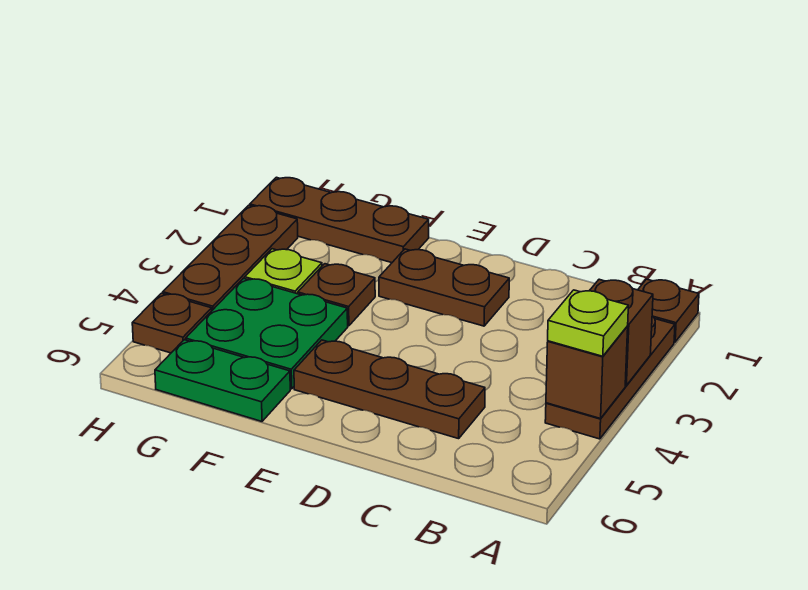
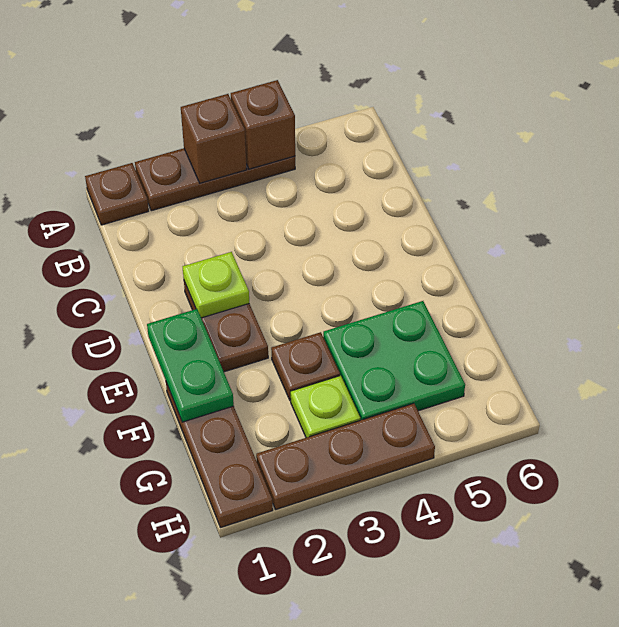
lime plate A4 level 3 -> lime plate D2 level 2
brown plate C5:E5 level 1 -> none
green plate F6:G6 level 1 -> green plate E1:F1 level 2
brown plate H5 level 1 -> none

